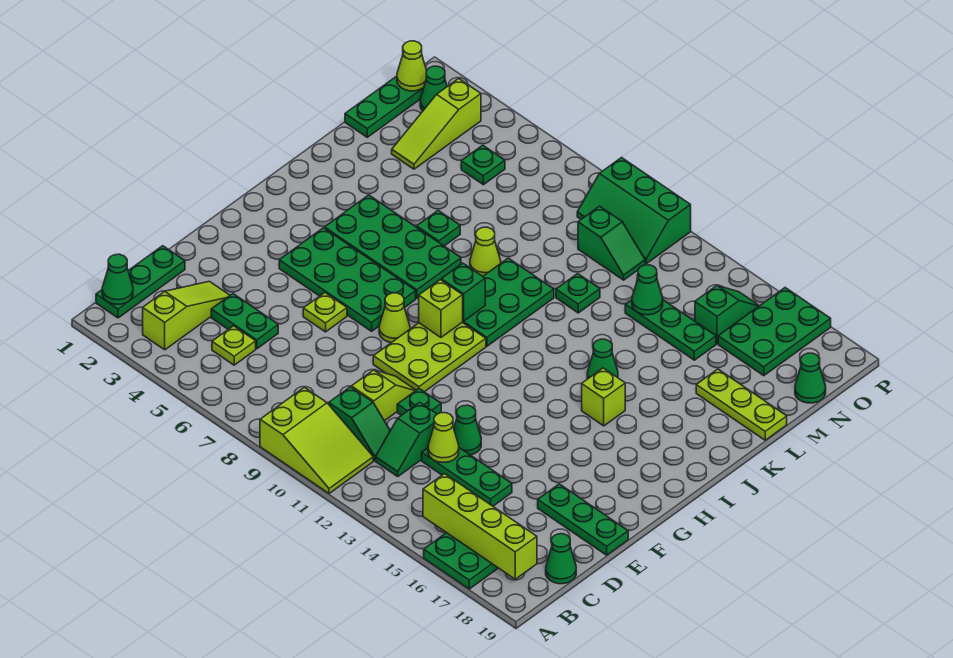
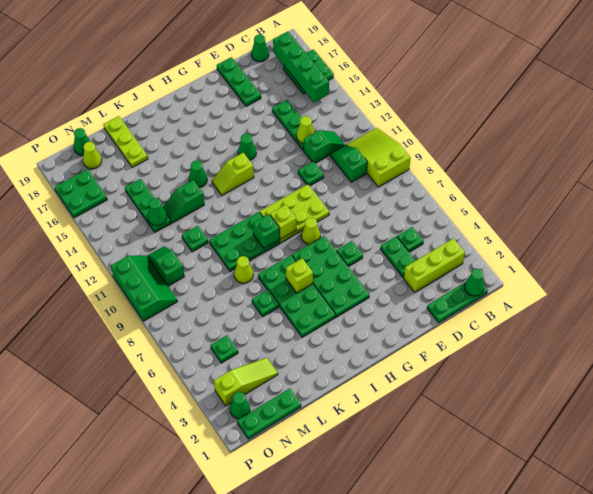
lime slope B3:D3 level 1 top B -> lime brick B3:D3 level 1
lime brick B15:B18 level 2 -> green brick B15:B18 level 2
lime plate C5 level 1 -> green plate C5 level 1
lime slope D10:E10 level 1 top D -> lime slope H13:I13 level 1 top H
green cone E13 level 1 -> green cone G14 level 1
lime plate F6 level 1 -> green plate F6 level 1
lime brick I15 level 1 -> lime brick I6 level 2
green slope N15:O15 level 1 top N -> green slope K13:L13 level 1 top K
green plate N16:P17 level 1 -> green plate O16:P17 level 1
lime cone O1 level 2 -> lime cone N18 level 1

